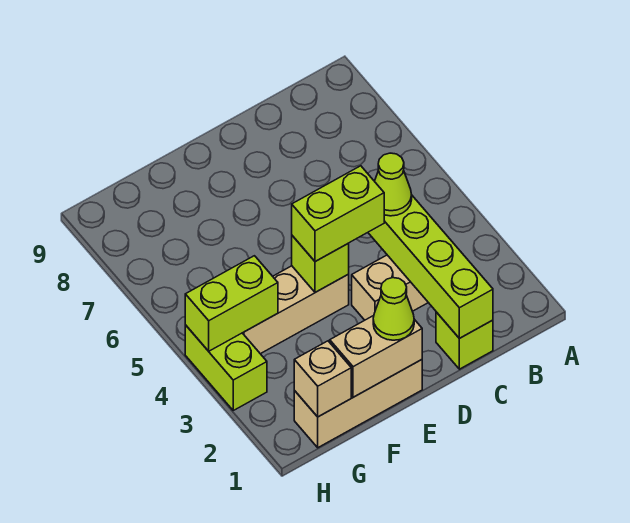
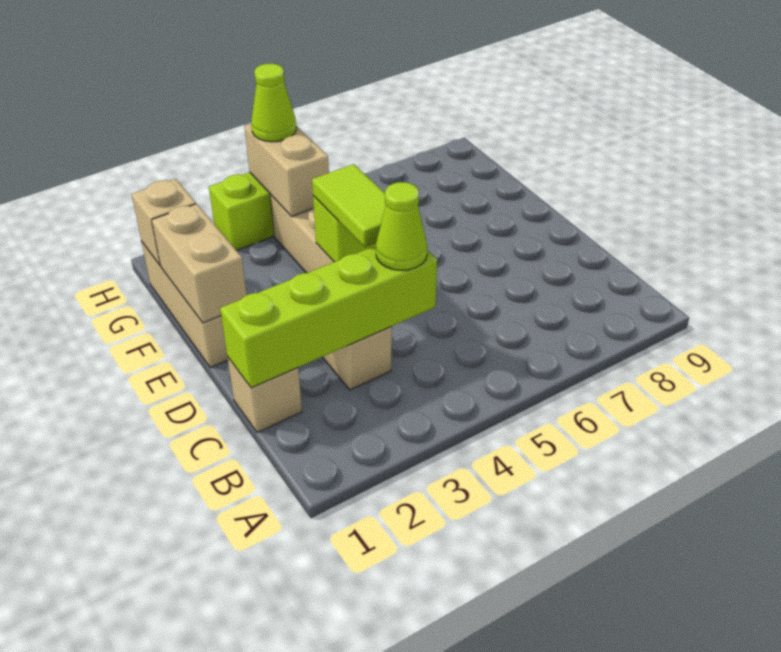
lime brick C1 level 1 -> tan brick C1 level 1
lime brick D4:E4 level 3 -> lime tile D4:E4 level 3
lime cone E1 level 3 -> lime cone H4 level 3
lime brick G4:H4 level 2 -> tan brick G4:H4 level 2

